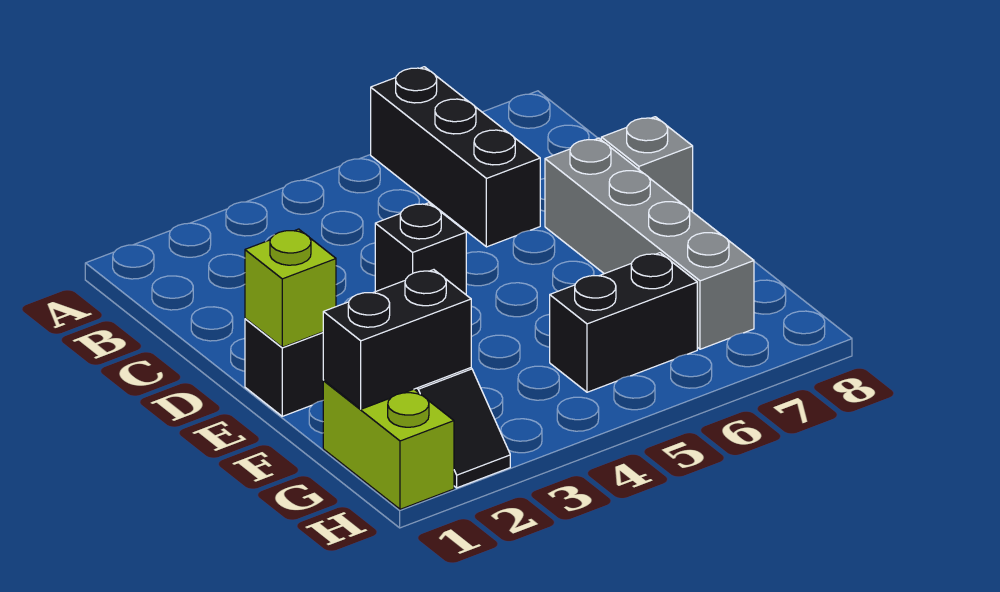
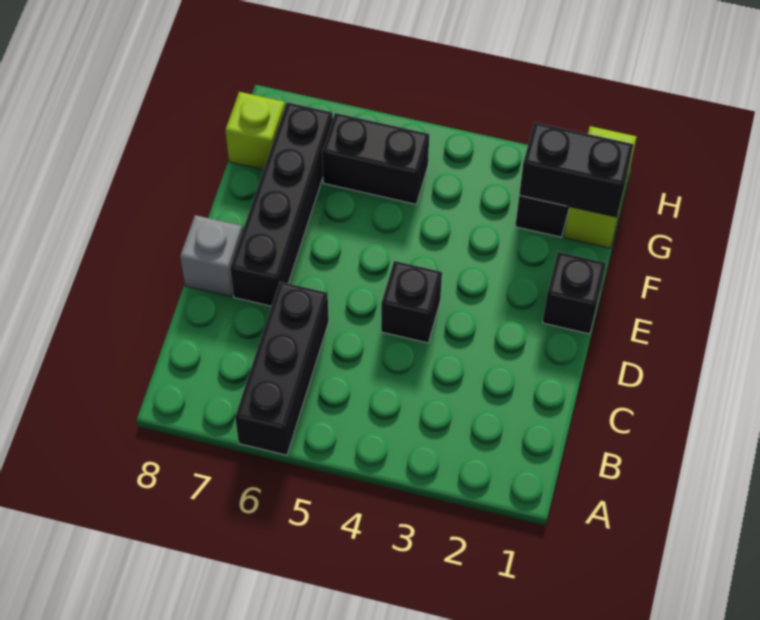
grey brick D7:G7 level 1 -> black brick D7:G7 level 1
lime brick E1 level 2 -> lime brick G8 level 1

